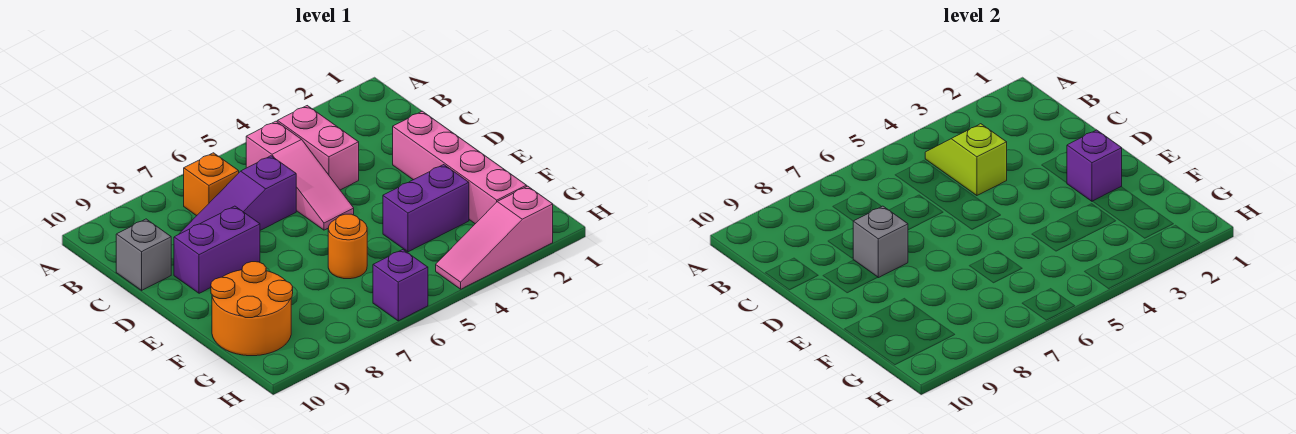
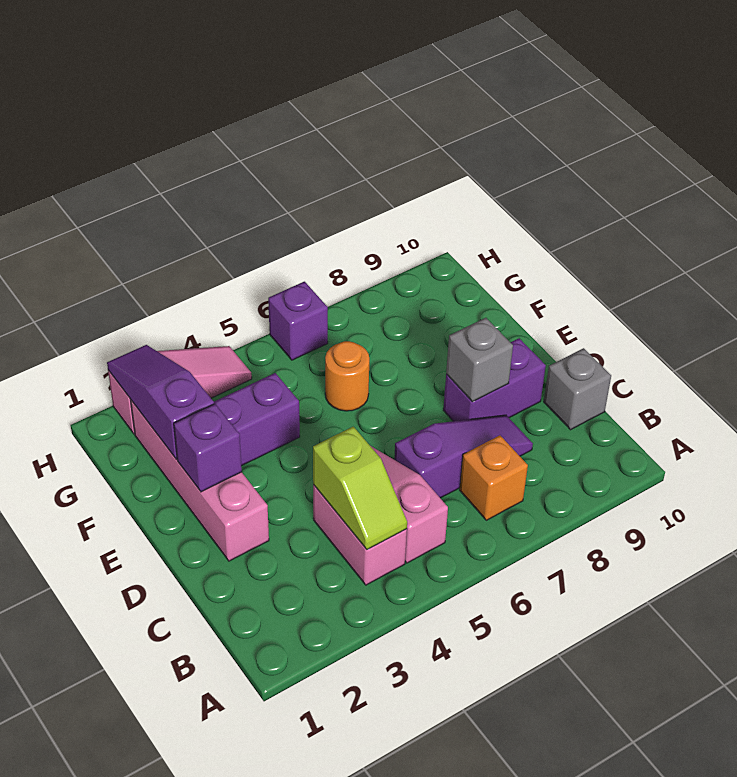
none -> purple slope F2:H2 level 2 top F
orange round brick F9:G10 level 1 -> none

